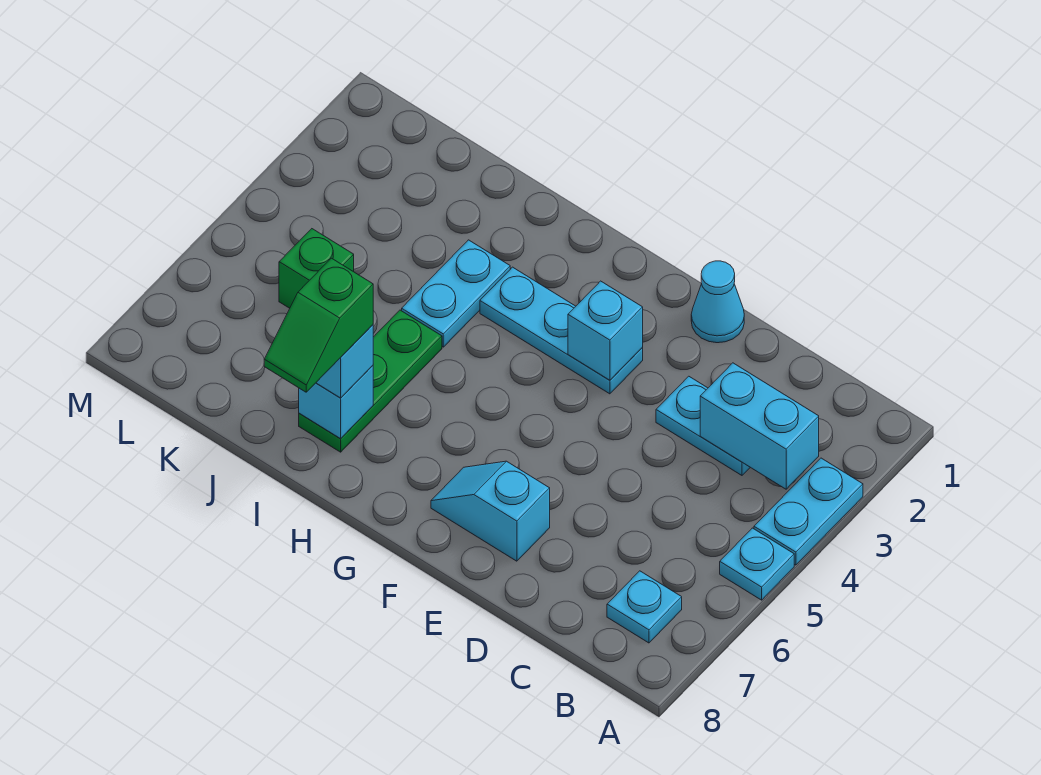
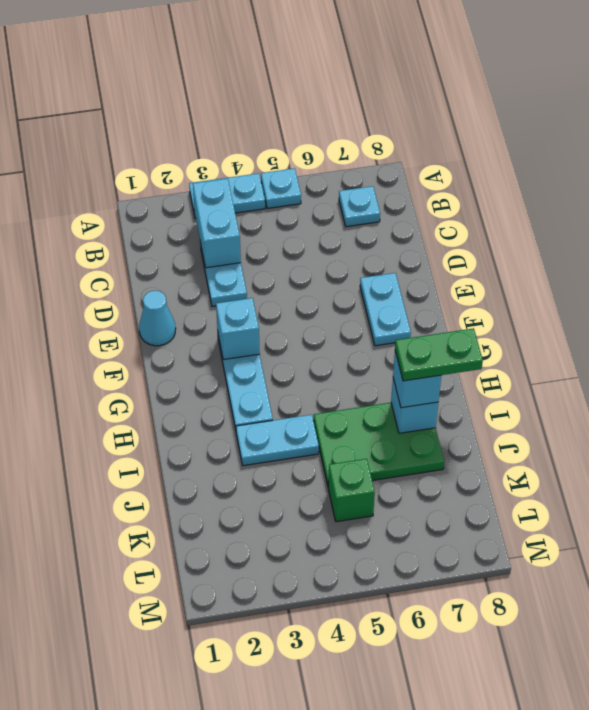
cyan slope E7:F7 level 1 top E -> cyan plate E7:F7 level 1
green plate I5:I7 level 1 -> green plate I5:J7 level 1
green slope I7:I8 level 4 top 7 -> green plate I7:I8 level 4

